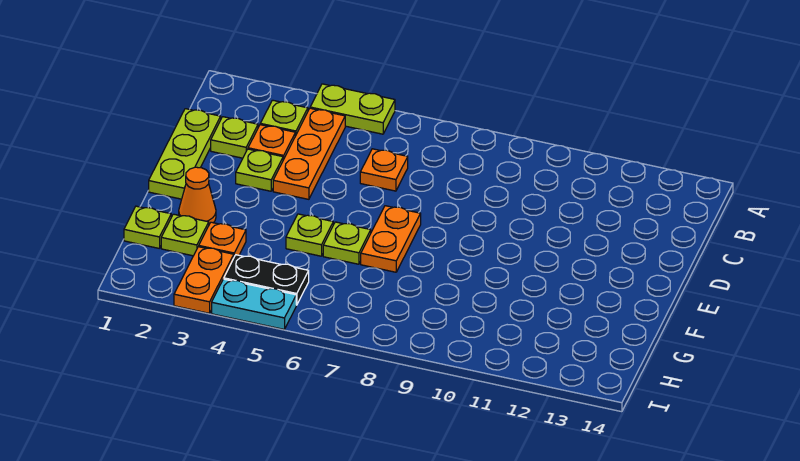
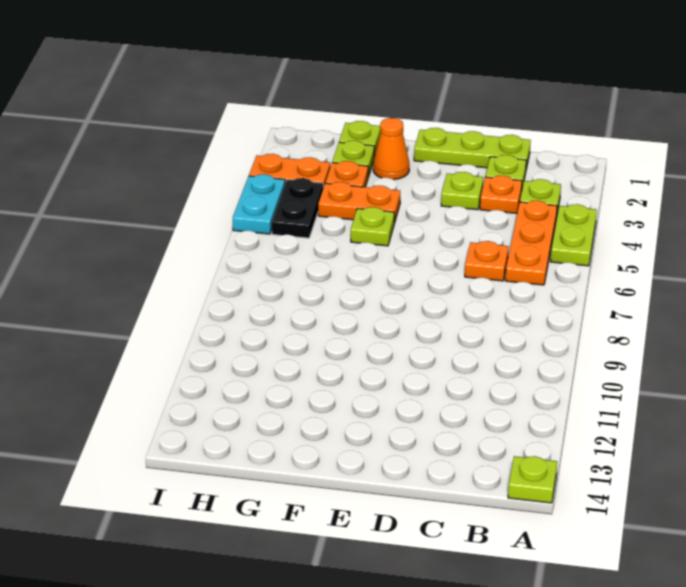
orange plate B4:D4 level 1 -> orange plate B4:B6 level 1
orange plate E7:F7 level 1 -> orange plate F4:G4 level 1
lime plate F6 level 1 -> lime plate A14 level 1

